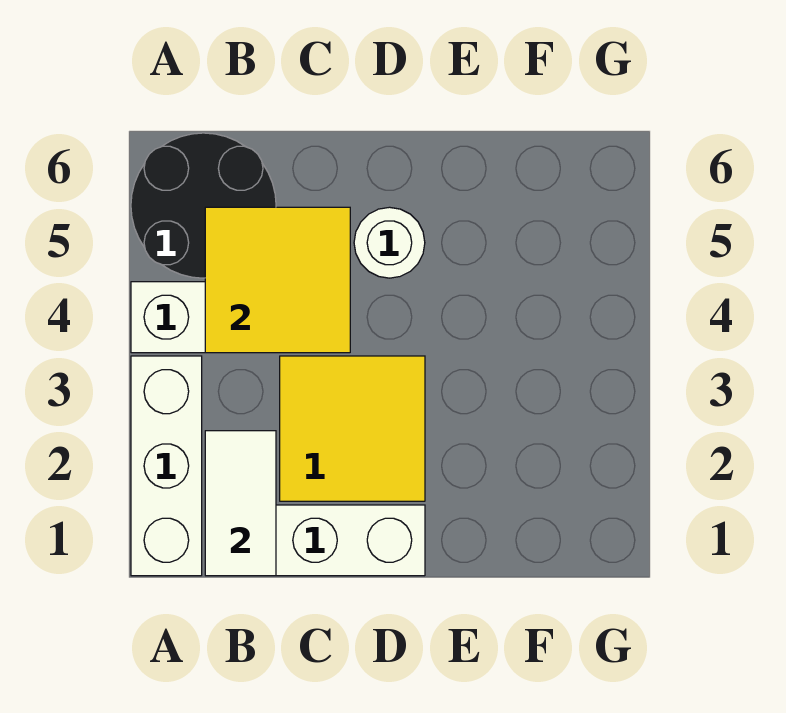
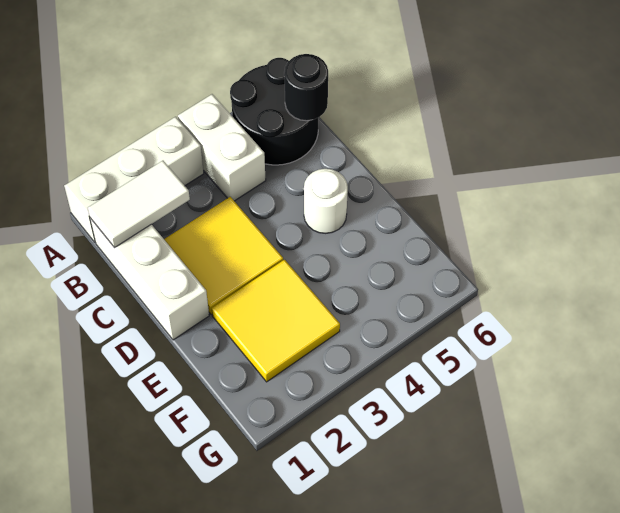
yellow tile B4:C5 level 2 -> yellow tile E2:F3 level 1
none -> black round brick B6 level 2

